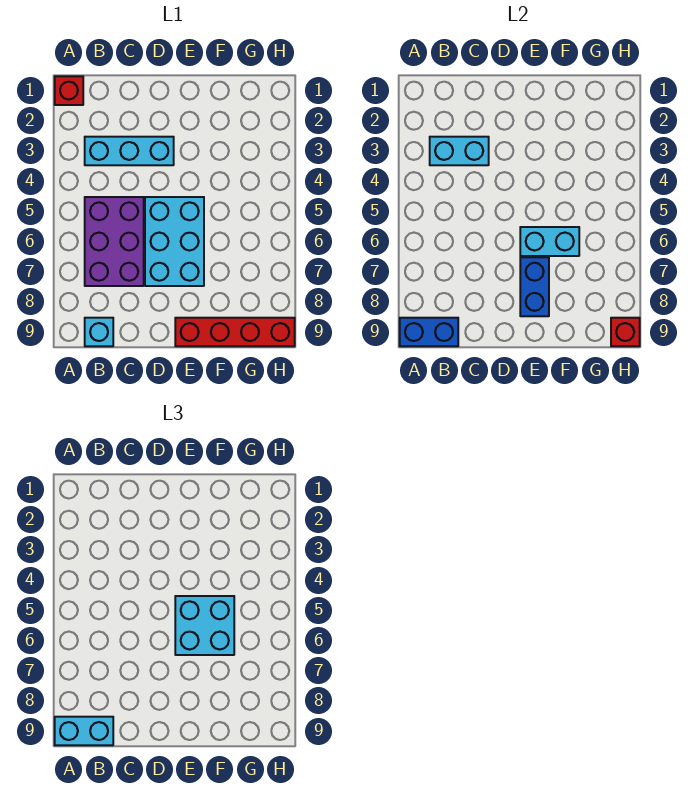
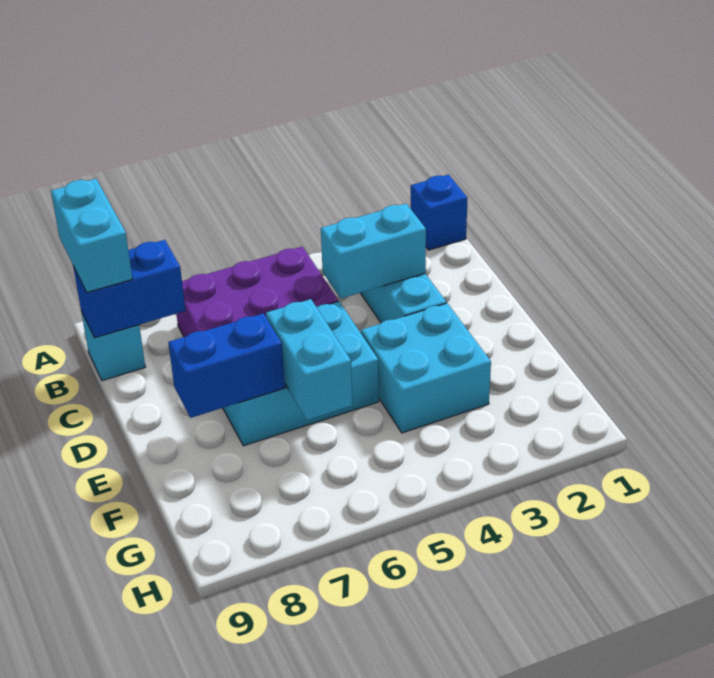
red brick A1 level 1 -> blue brick A1 level 1
blue brick A9:B9 level 2 -> blue brick B8:B9 level 2
cyan brick B3:C3 level 2 -> cyan brick C3:C4 level 2
cyan brick E5:F6 level 3 -> cyan brick E3:F4 level 1
red brick E9:H9 level 1 -> none
red brick H9 level 2 -> none

